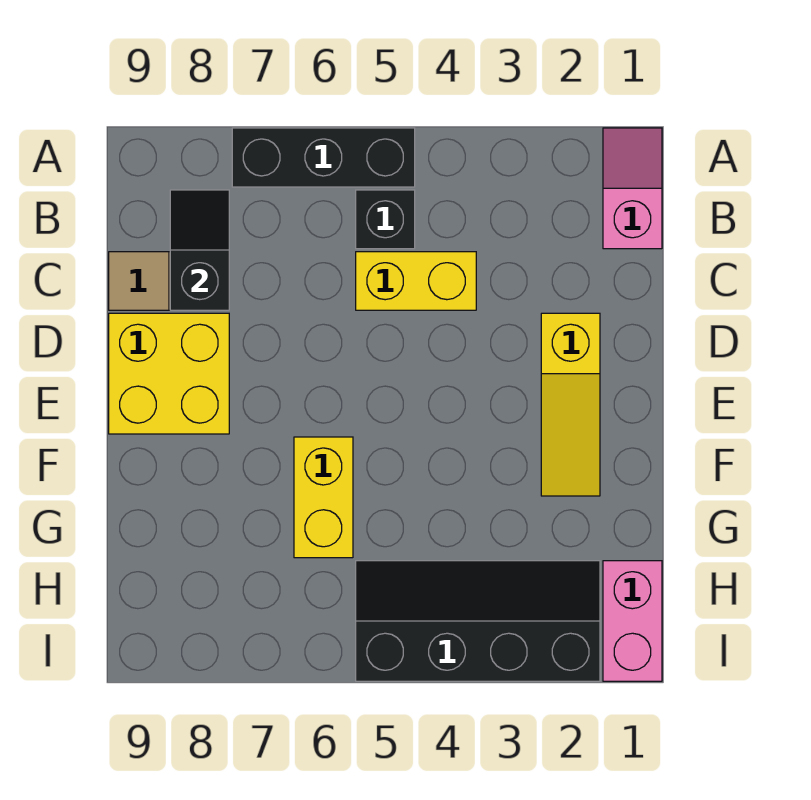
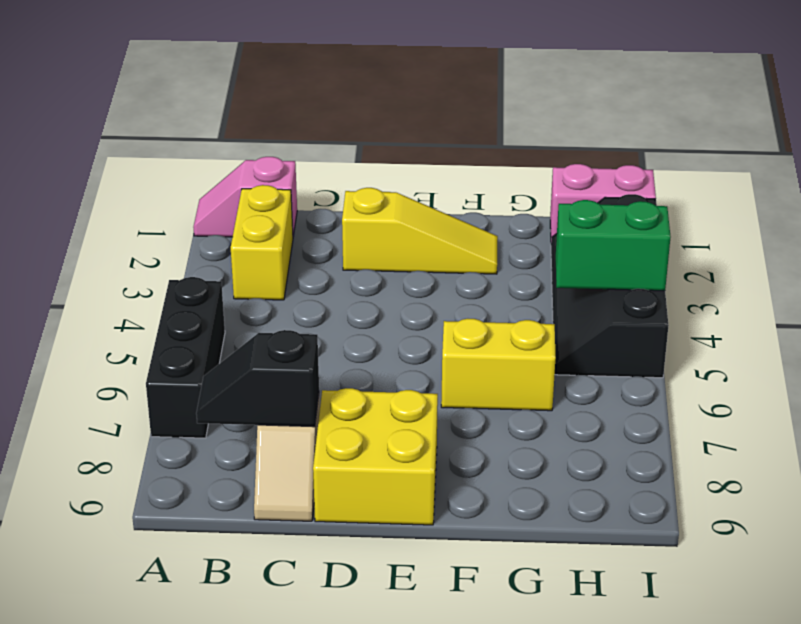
black brick B5 level 1 -> none
yellow brick C4:C5 level 1 -> yellow brick B2:B3 level 1
none -> green brick H4:I4 level 2

